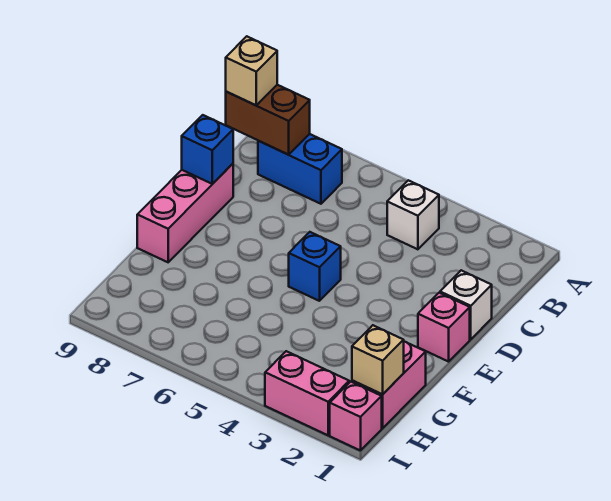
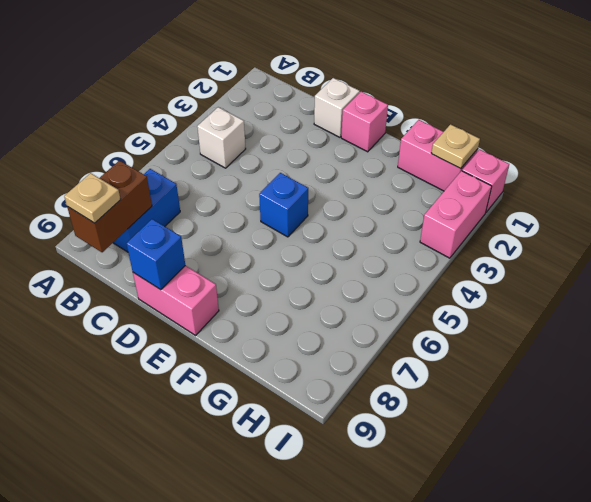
tan brick B9 level 3 -> tan plate B9 level 3
pink brick D9:F9 level 1 -> pink brick D9:E9 level 1
tan brick H1 level 2 -> tan plate H1 level 2

